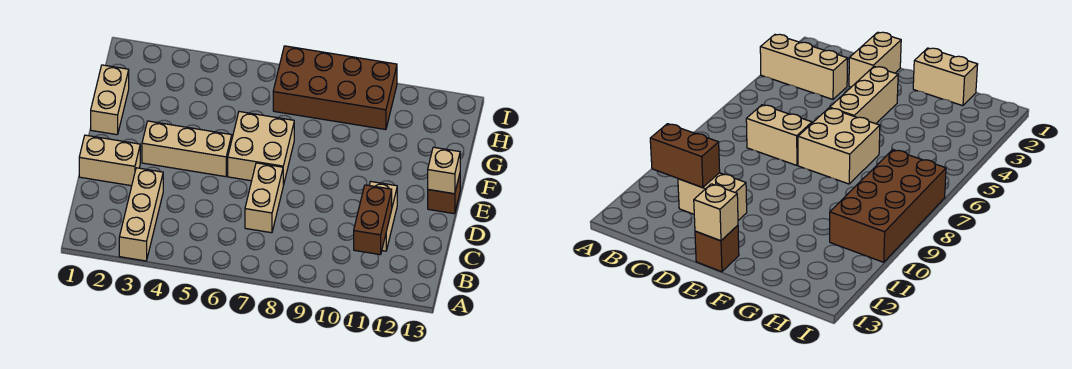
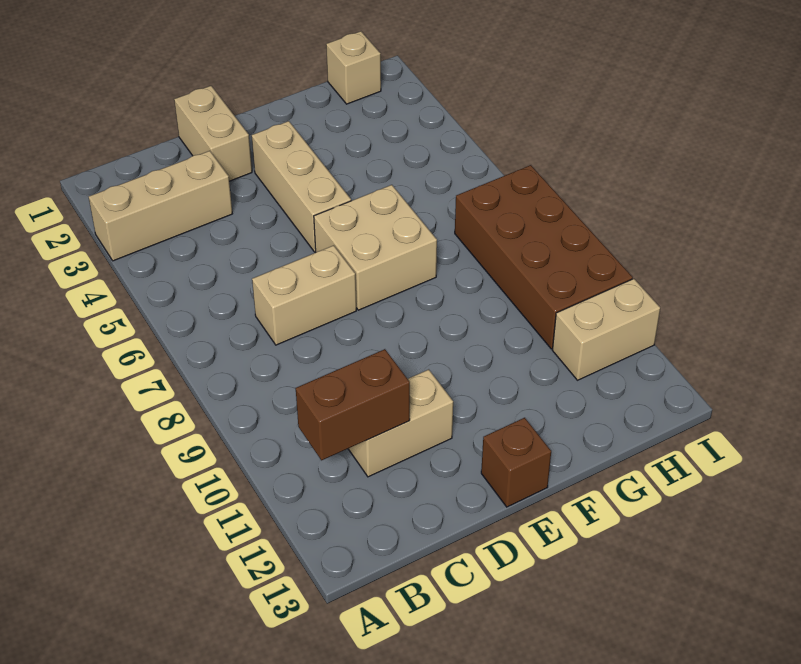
tan brick E13 level 2 -> tan brick H1 level 1
tan brick F1:G1 level 1 -> tan brick H11:I11 level 1

